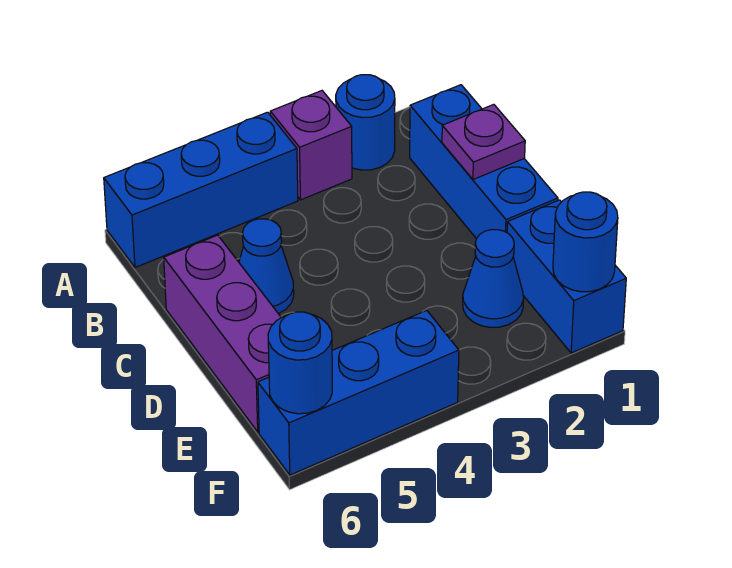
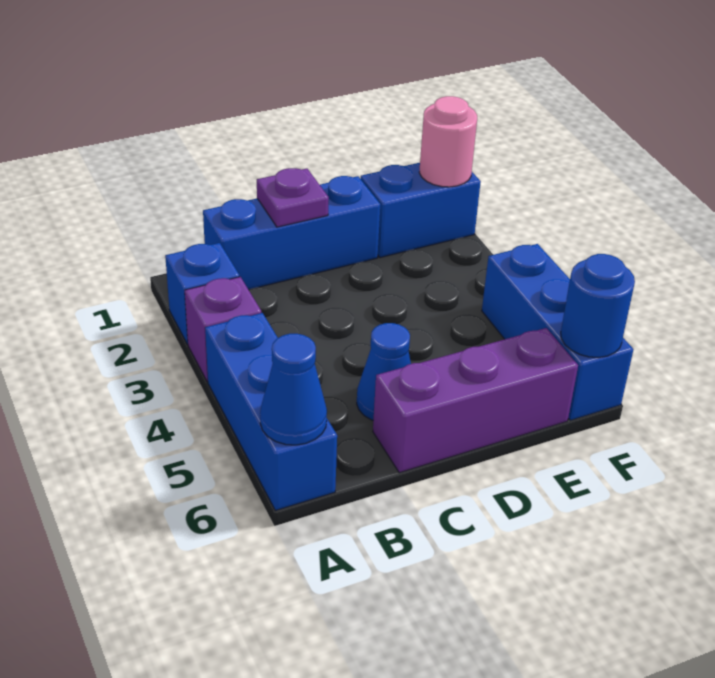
blue round brick A2 level 1 -> blue brick A2 level 1
blue cone E2 level 1 -> blue cone A6 level 2
blue round brick F1 level 2 -> pink round brick F1 level 2

